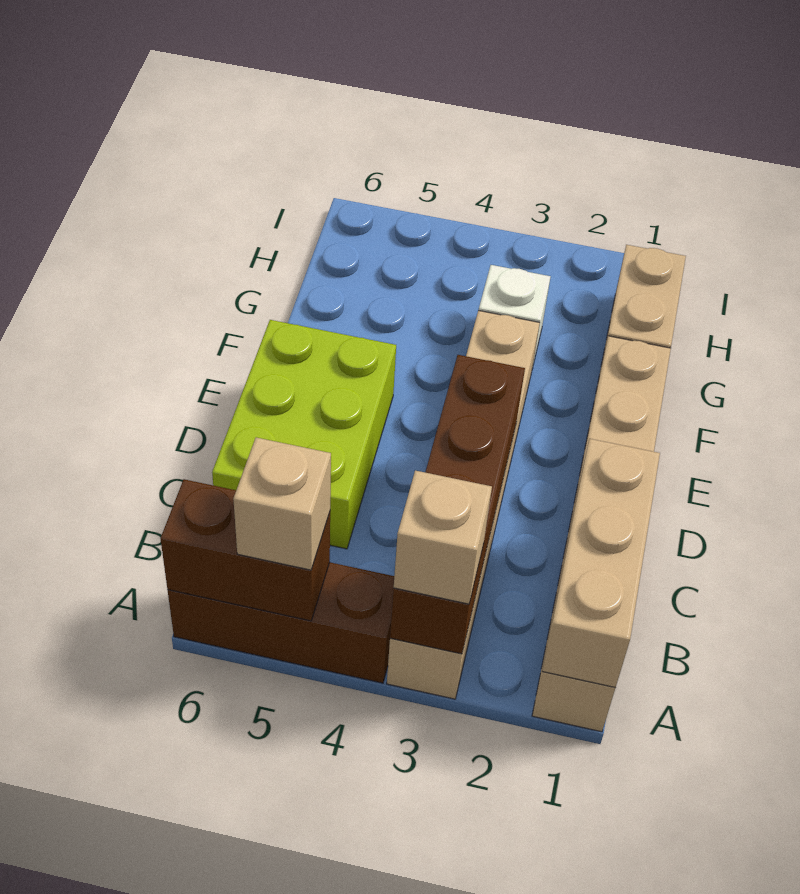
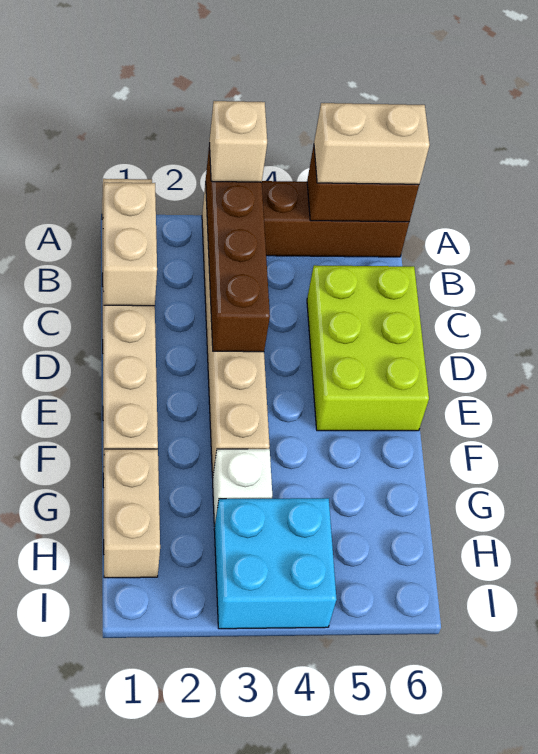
tan brick A1:C1 level 2 -> tan brick B1:C1 level 2
tan brick A5 level 3 -> tan brick A5:A6 level 3
none -> cyan brick H3:I4 level 1

